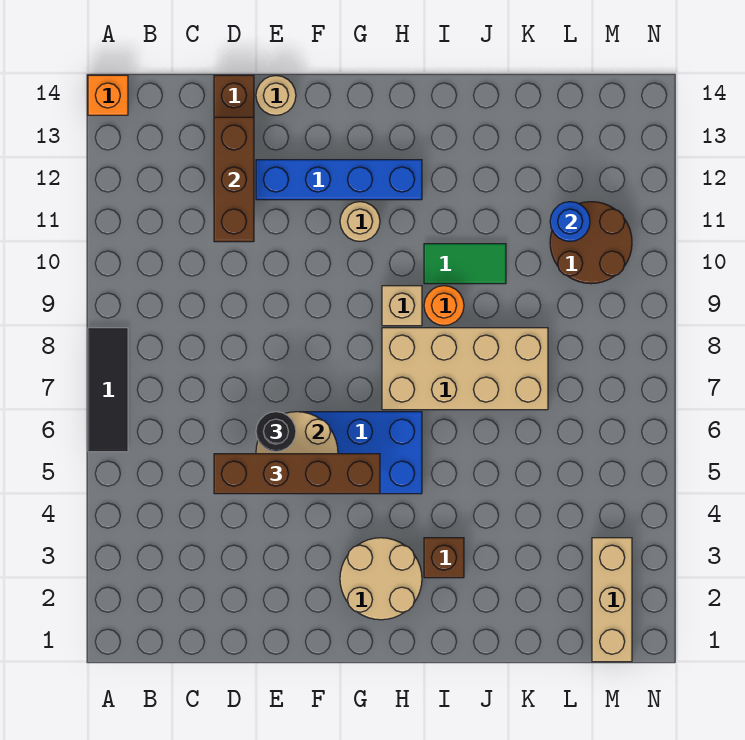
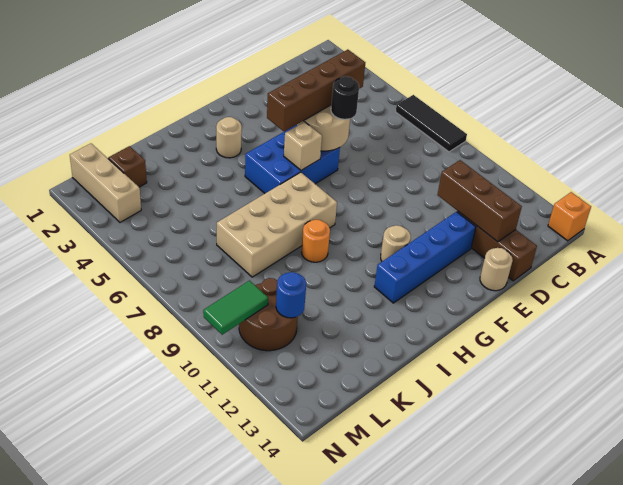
tan round brick G2:H3 level 1 -> tan round brick H3 level 1
tan brick H9 level 1 -> tan brick G6 level 2
brown brick I3 level 1 -> brown brick L2 level 1
green tile I10:J10 level 1 -> green tile M10:N10 level 2

